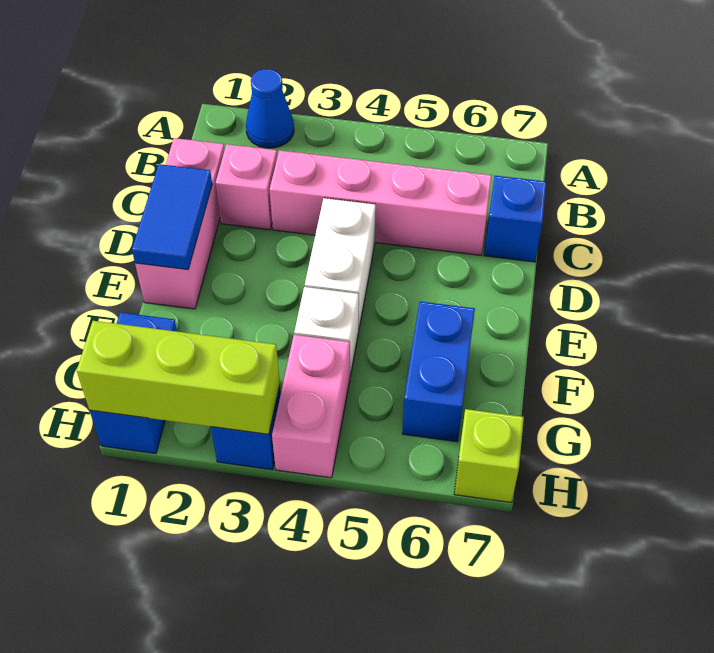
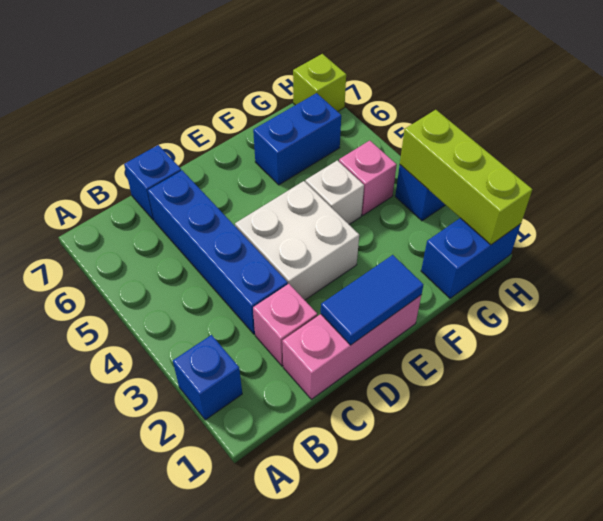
blue cone A2 level 1 -> blue brick A2 level 1
pink brick C3:C6 level 1 -> blue brick C3:C6 level 1
white brick D4:E4 level 1 -> white brick D3:E4 level 1
pink brick G4:H4 level 1 -> pink brick G4 level 1

